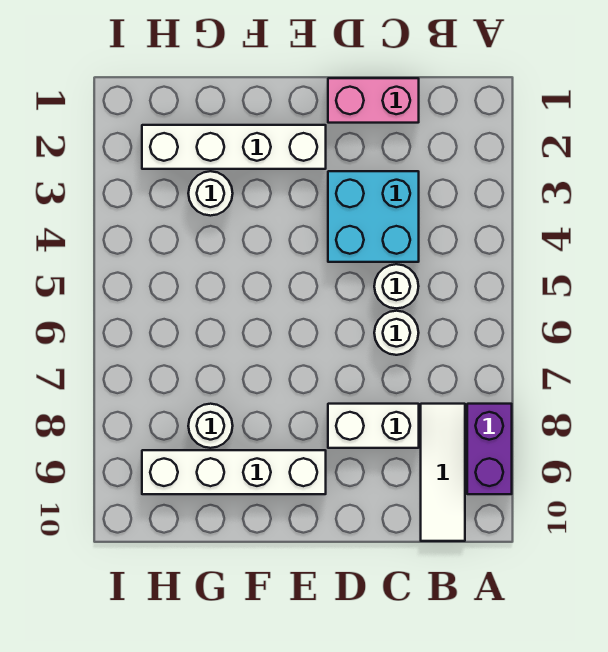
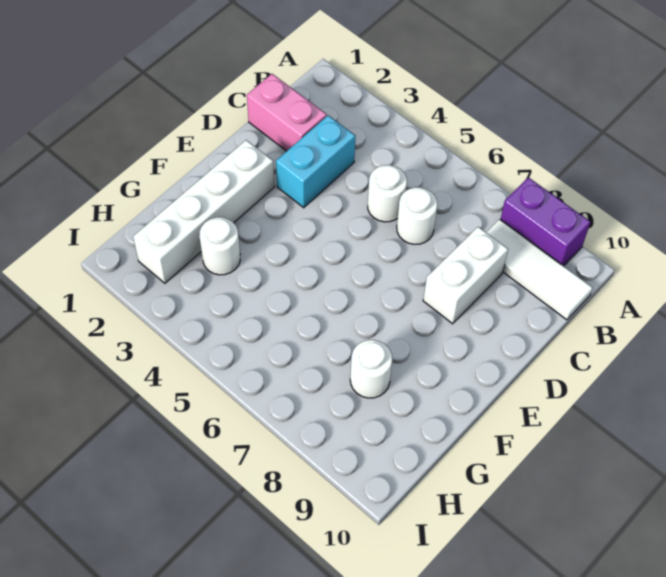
pink brick C1:D1 level 1 -> pink brick C1:C2 level 1
cyan brick C3:D4 level 1 -> cyan brick C3:D3 level 1
white brick E9:H9 level 1 -> none

